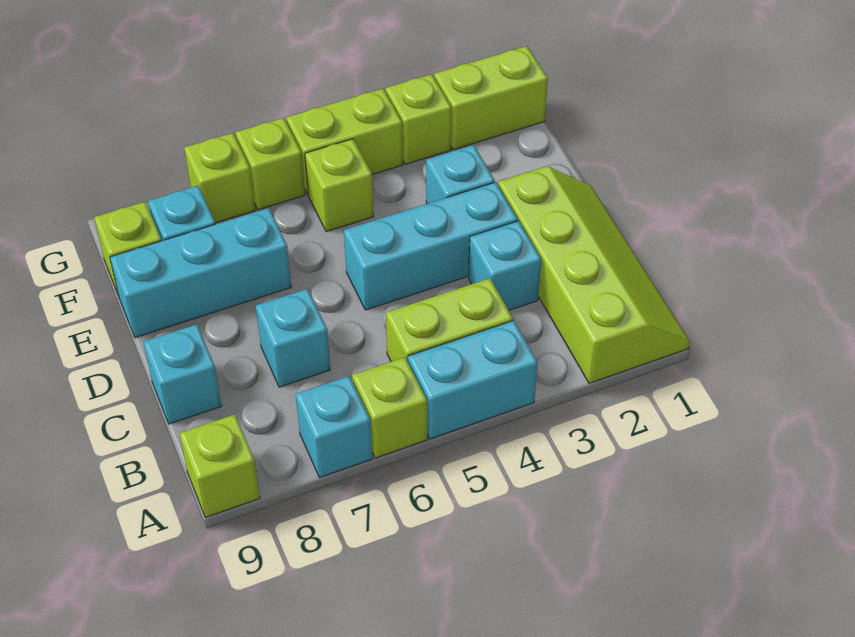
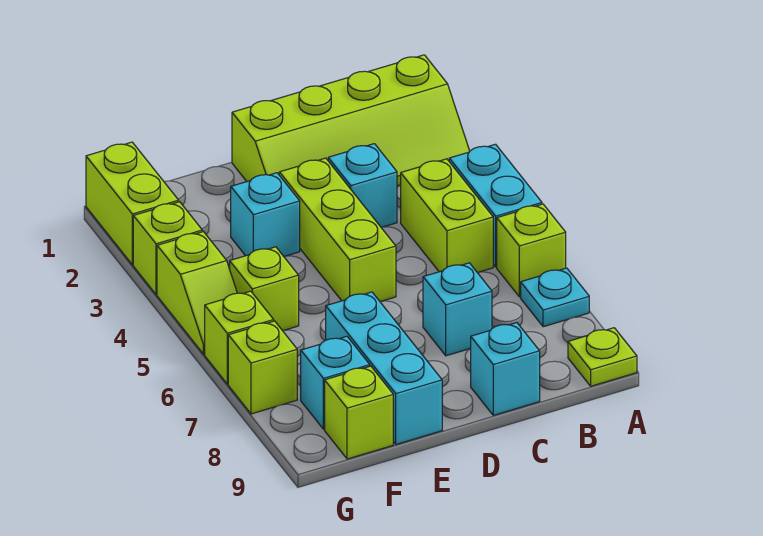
lime slope A1:D2 level 1 top 2 -> lime slope A1:D2 level 1 top 1
cyan brick A7 level 1 -> cyan plate A7 level 1
lime brick A9 level 1 -> lime plate A9 level 1
cyan brick D3:D5 level 1 -> lime brick D3:D5 level 1
lime brick G4:G5 level 1 -> lime slope G4:G5 level 1 top 4

